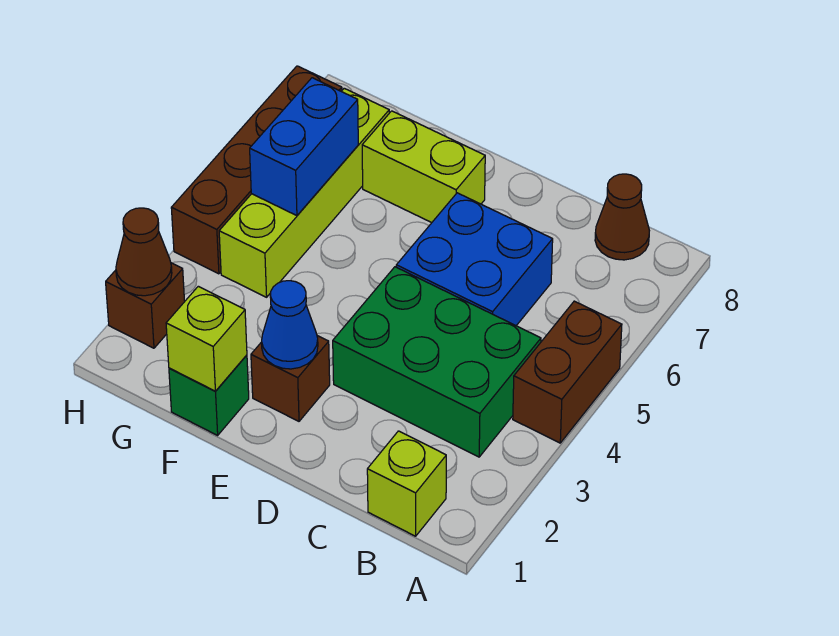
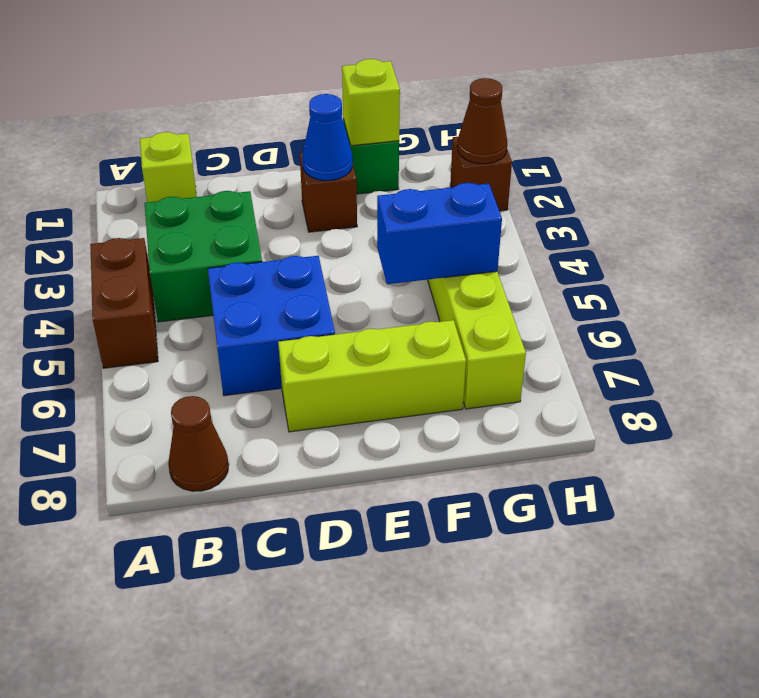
green brick B3:D4 level 1 -> green brick B3:C4 level 1
lime brick E7:F7 level 1 -> lime brick D7:F7 level 1
blue brick G5:G6 level 2 -> blue brick F5:G5 level 2
brown brick H4:H7 level 1 -> none

